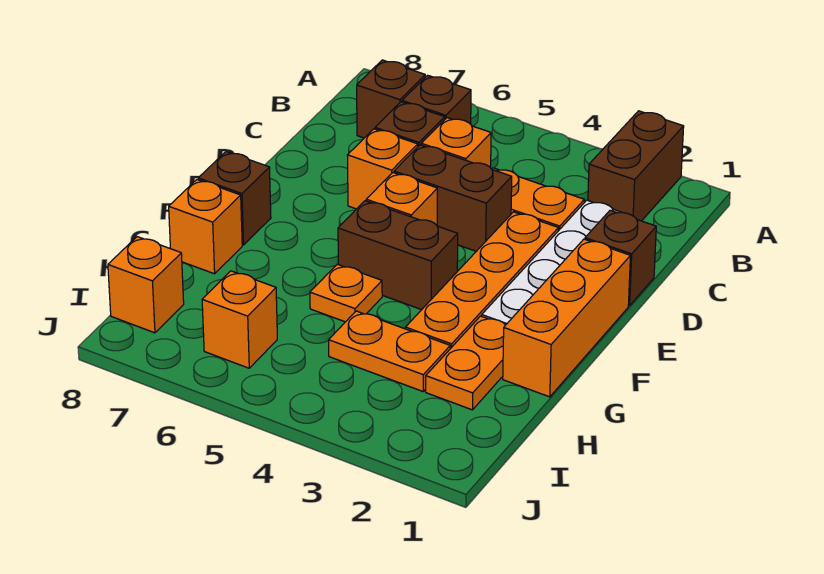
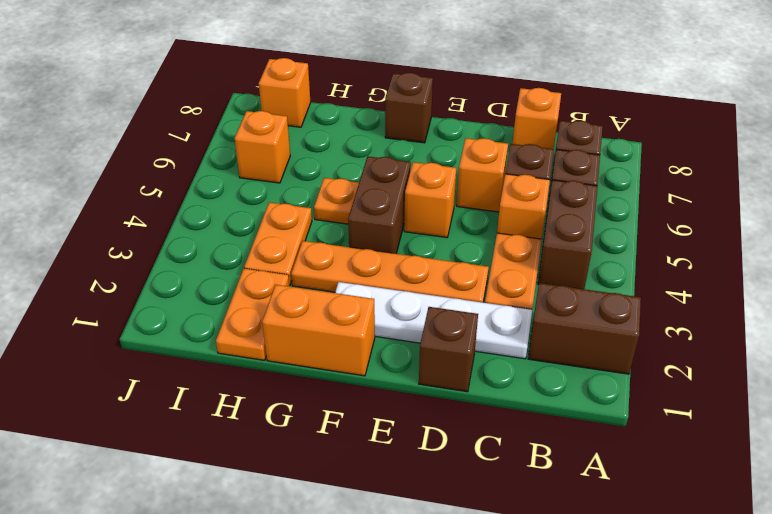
brown brick D4:D5 level 1 -> brown brick B4:B5 level 1
orange brick E1:G1 level 1 -> orange brick F1:G1 level 1
orange plate G2:H2 level 1 -> orange plate H1:H2 level 1
orange brick G8 level 1 -> orange brick C8 level 1

